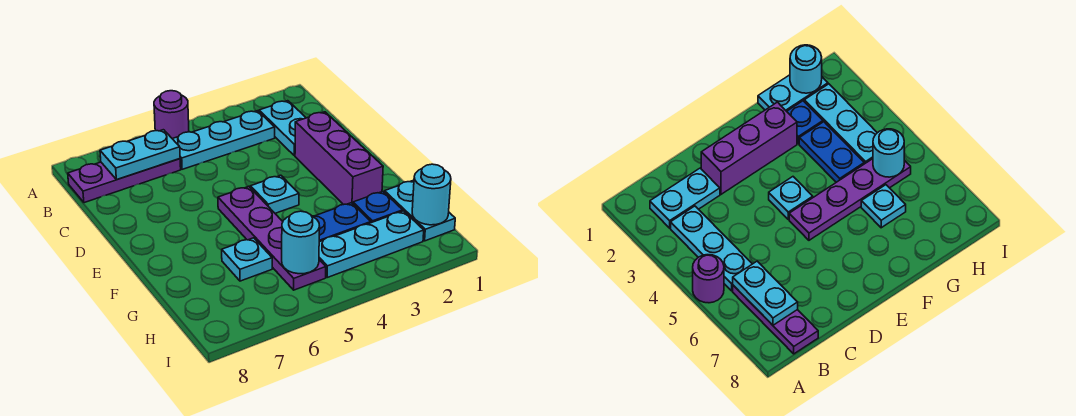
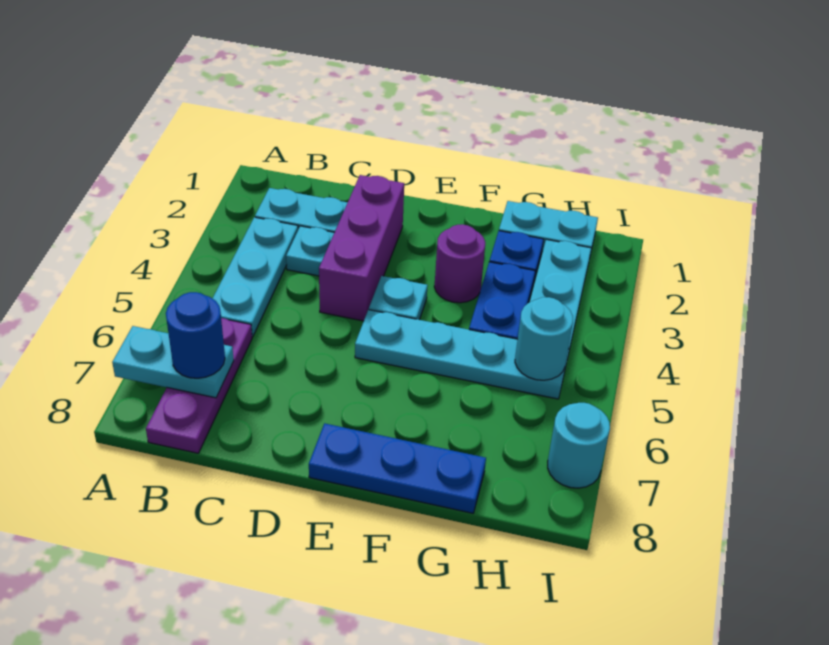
purple round brick A5 level 1 -> purple round brick F3 level 1
cyan plate B6:B7 level 2 -> cyan plate A7:B7 level 2
none -> blue round brick B7 level 3
purple brick D2:F2 level 1 -> purple brick D2:D4 level 1
purple plate E5:H5 level 1 -> cyan plate E5:H5 level 1
none -> blue plate E8:G8 level 1
cyan plate G6 level 1 -> cyan plate C3 level 1
cyan round brick H1 level 2 -> cyan round brick I7 level 1

